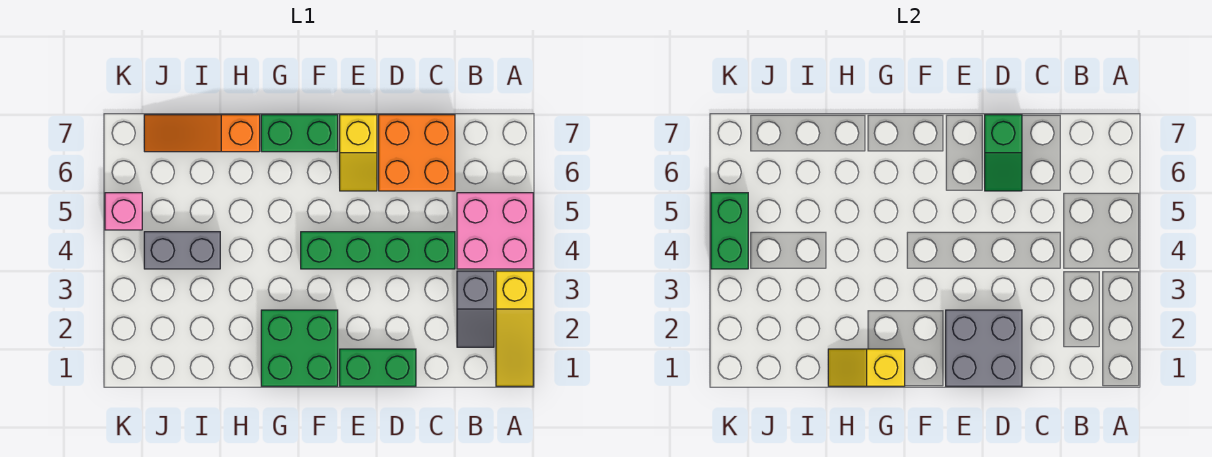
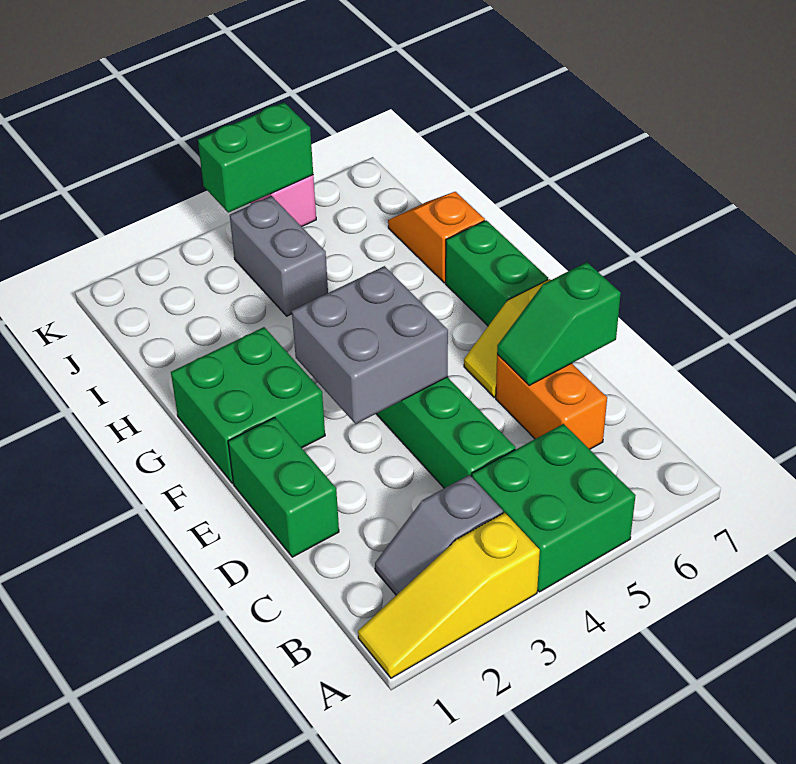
pink brick A4:B5 level 1 -> green brick A4:B5 level 1
orange brick C6:D7 level 1 -> orange brick C6:D6 level 1
grey brick D1:E2 level 2 -> grey brick E3:F4 level 2
yellow slope G1:H1 level 2 top G -> none
orange slope H7:J7 level 1 top H -> orange slope H7:I7 level 1 top H

